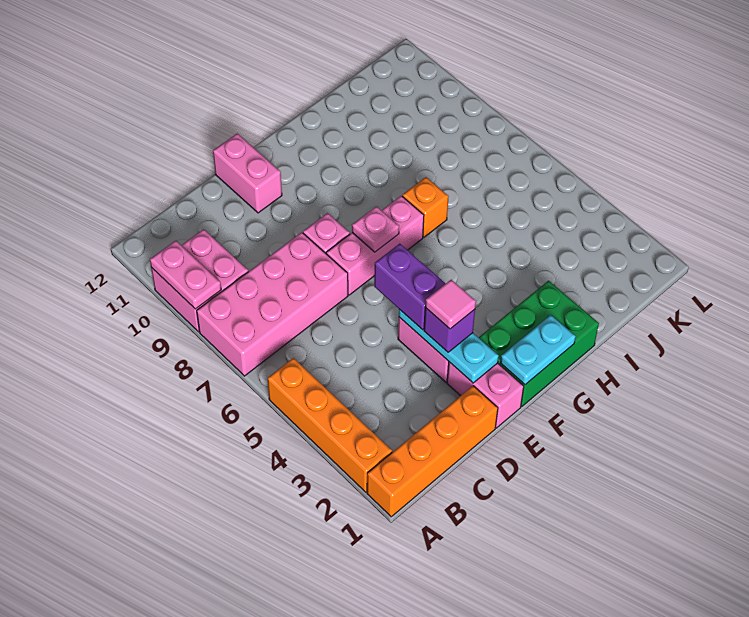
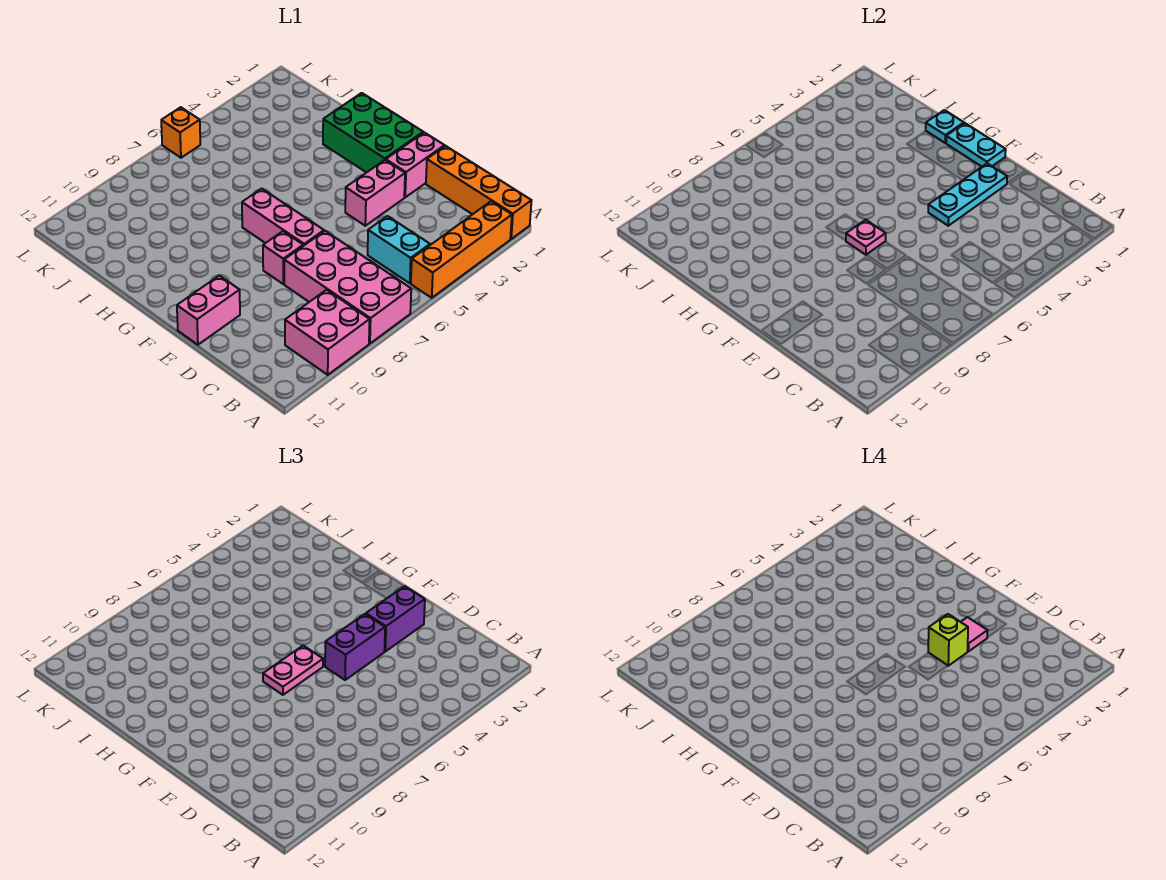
pink plate A9:A10 level 2 -> pink plate F6:F7 level 3
none -> cyan brick B5:C5 level 1
purple brick E3 level 3 -> purple brick E2:E3 level 3
none -> lime brick E4 level 4
none -> cyan plate H1 level 2
orange brick H7 level 1 -> orange brick L6 level 1

